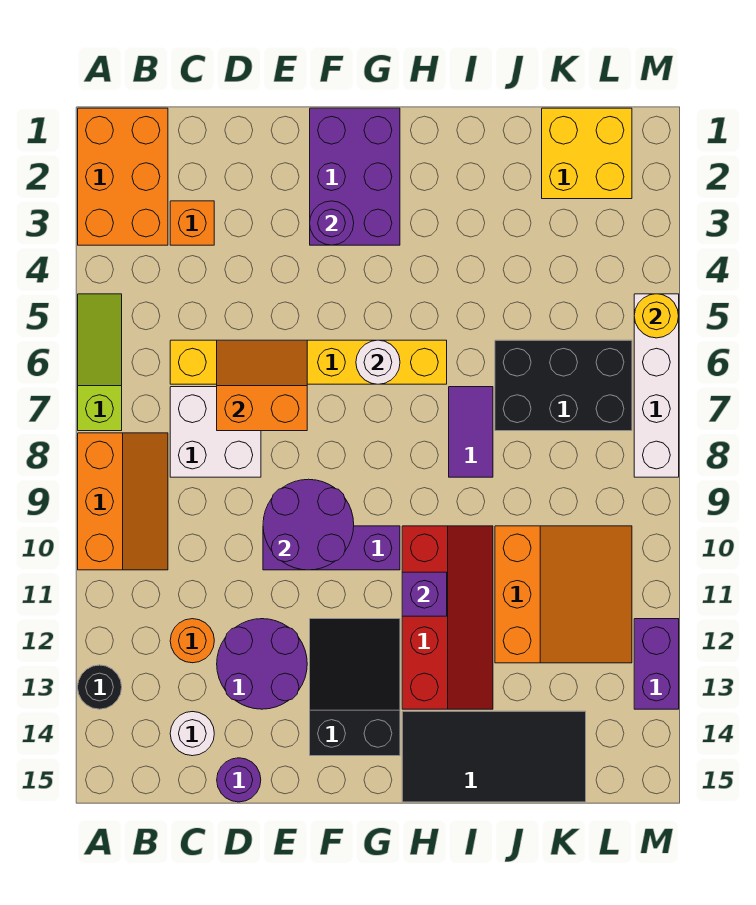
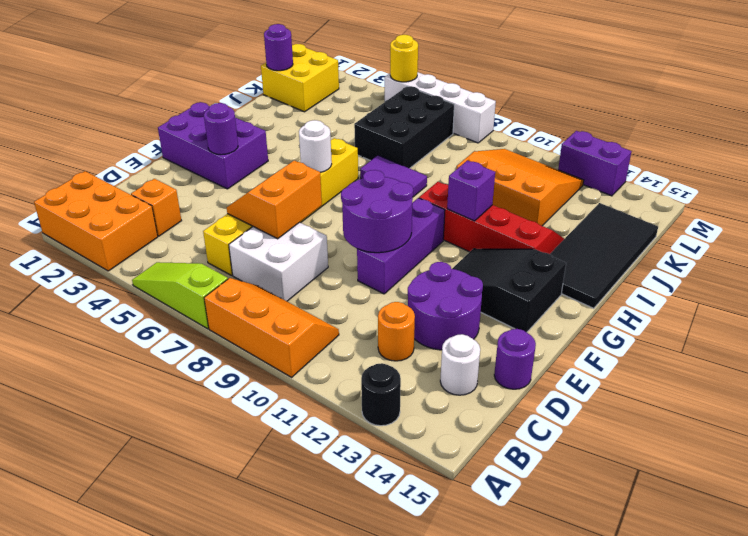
none -> purple round brick K1 level 2

